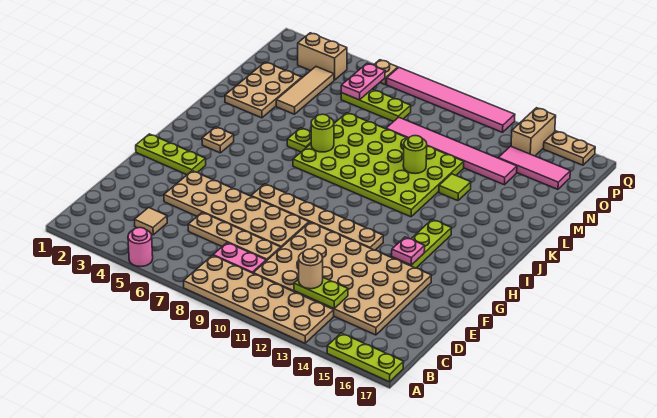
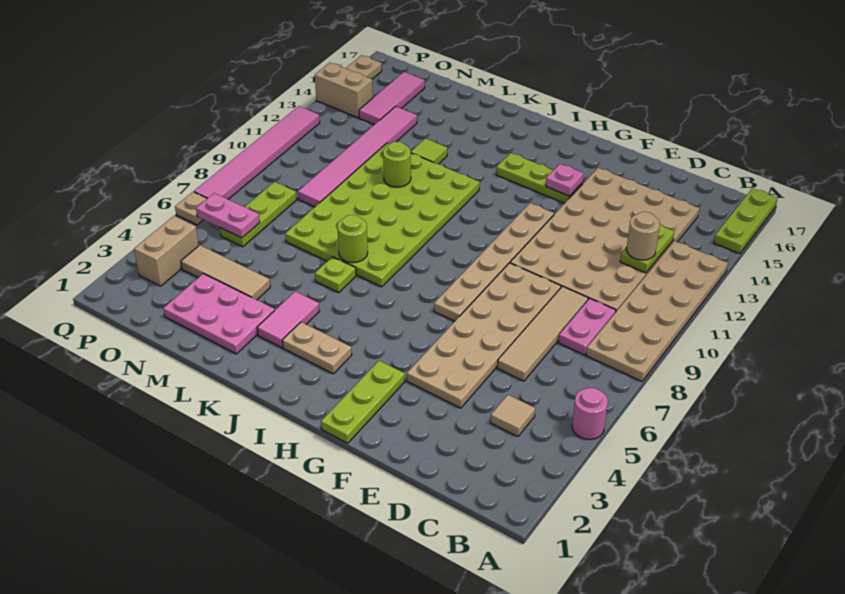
tan plate D6:D9 level 1 -> tan tile D6:D9 level 1
tan plate I3 level 1 -> tan plate I3:J3 level 1
none -> pink tile K3:K4 level 1
tan plate L2:N3 level 1 -> pink plate L2:N3 level 1

